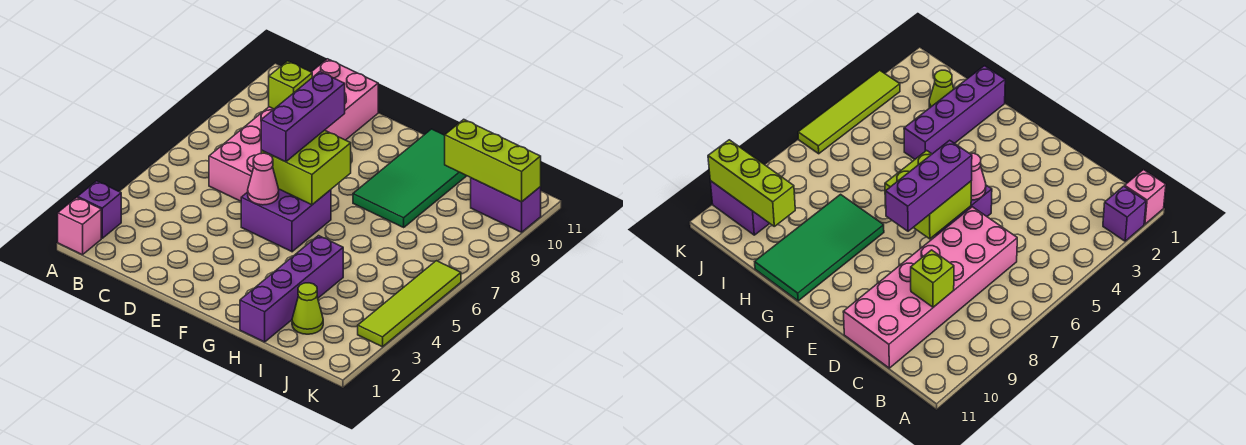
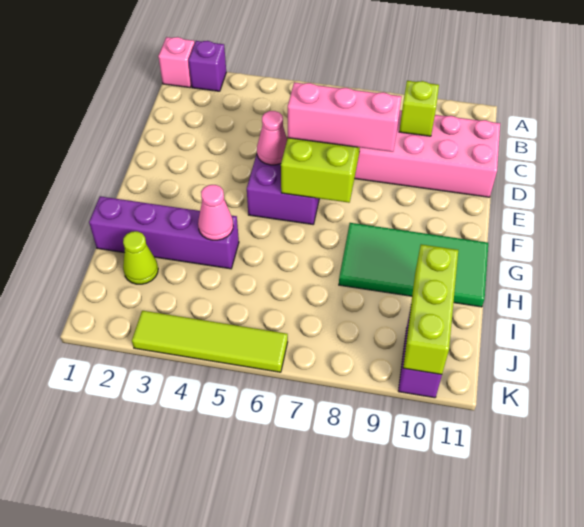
purple brick E6:E8 level 3 -> pink brick E6:E8 level 3
none -> pink cone H4 level 2

